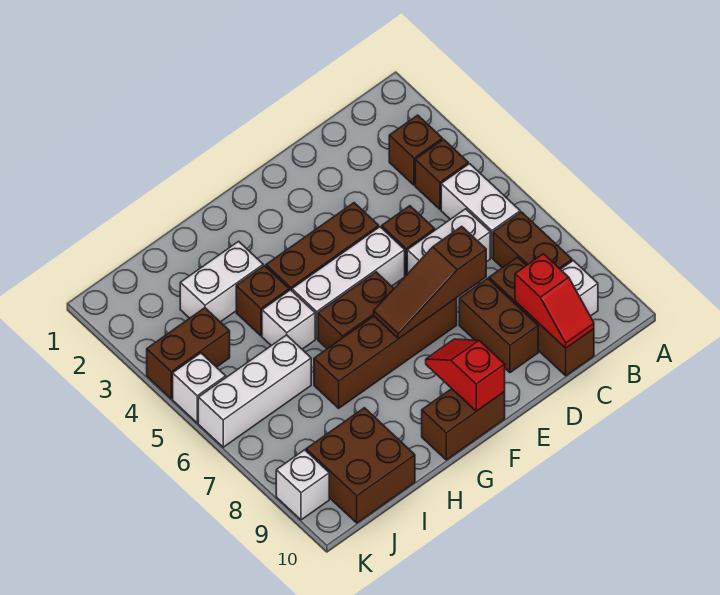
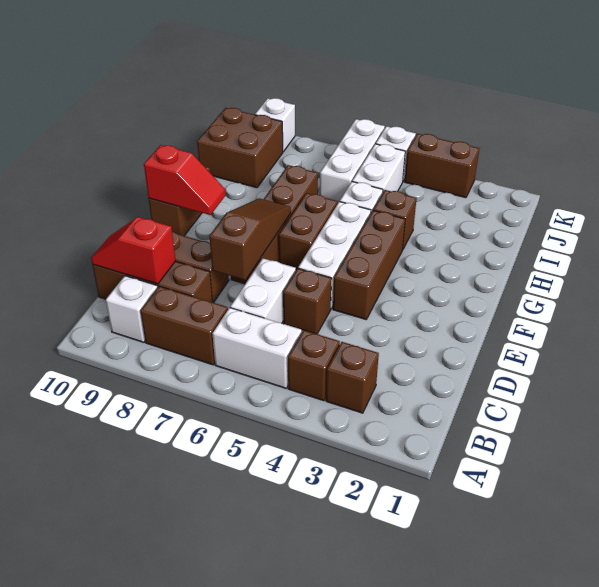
white brick H3:I3 level 1 -> white brick I5:J5 level 1
brown brick J4:K4 level 1 -> brown brick K3:K4 level 1

